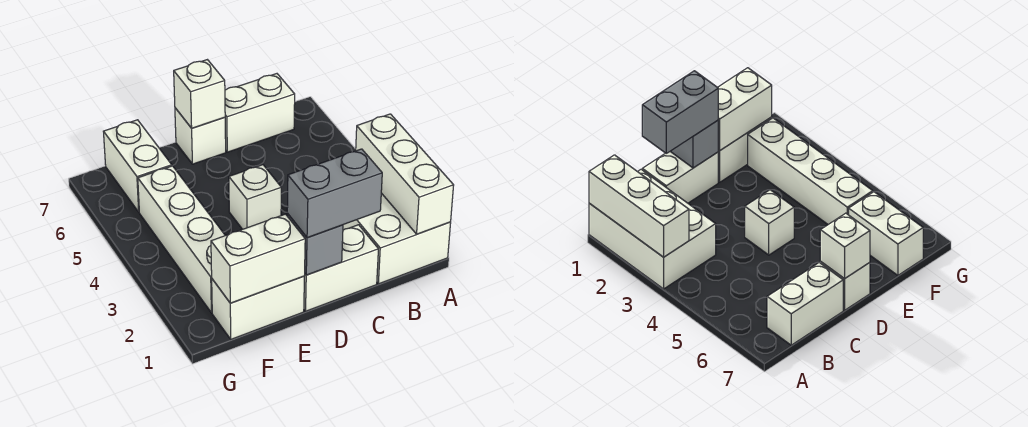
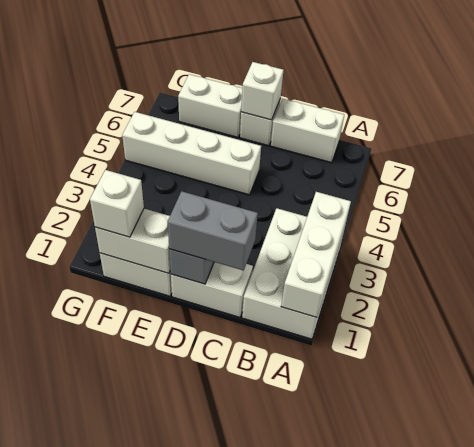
white brick D4 level 1 -> white brick F1 level 3
white brick F2:F5 level 1 -> white brick D5:G5 level 1
white brick F6:F7 level 1 -> white brick E7:F7 level 1

